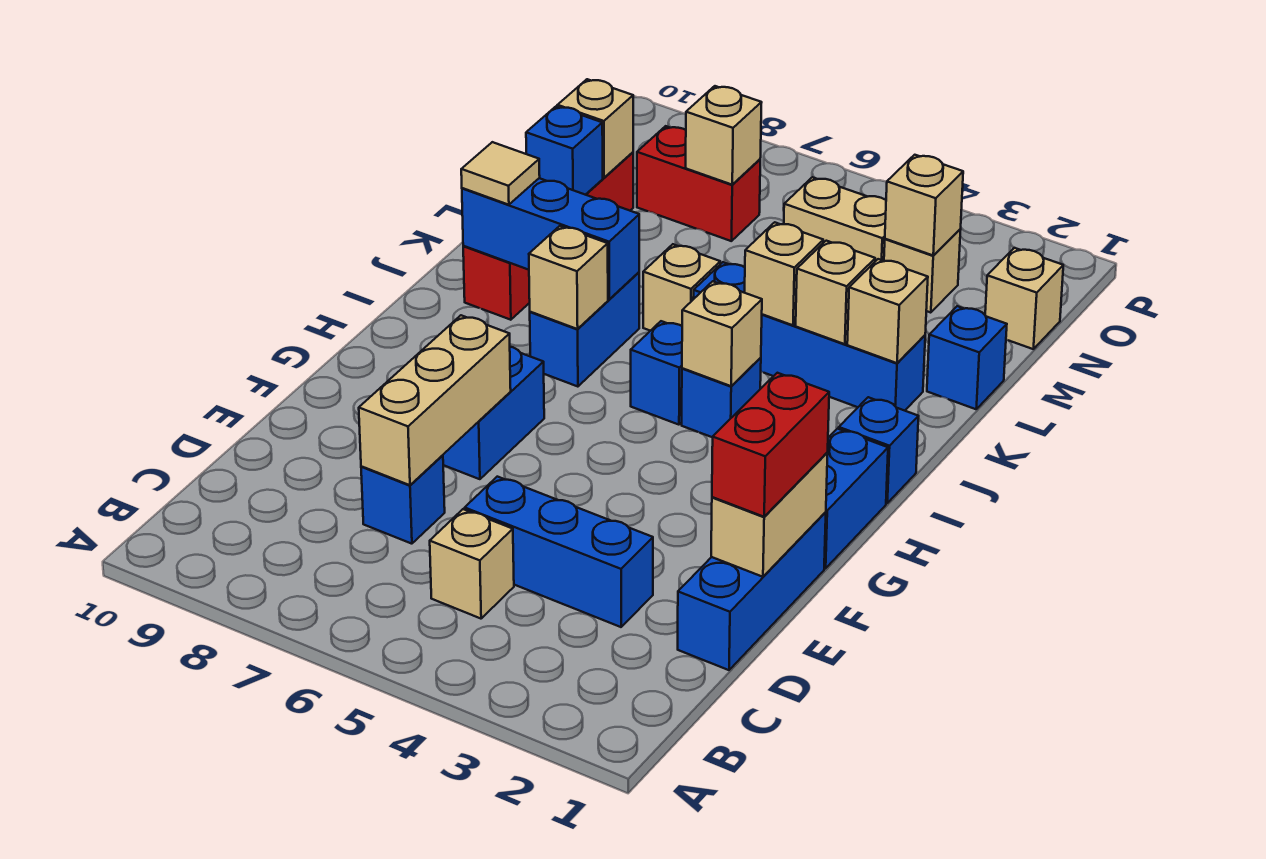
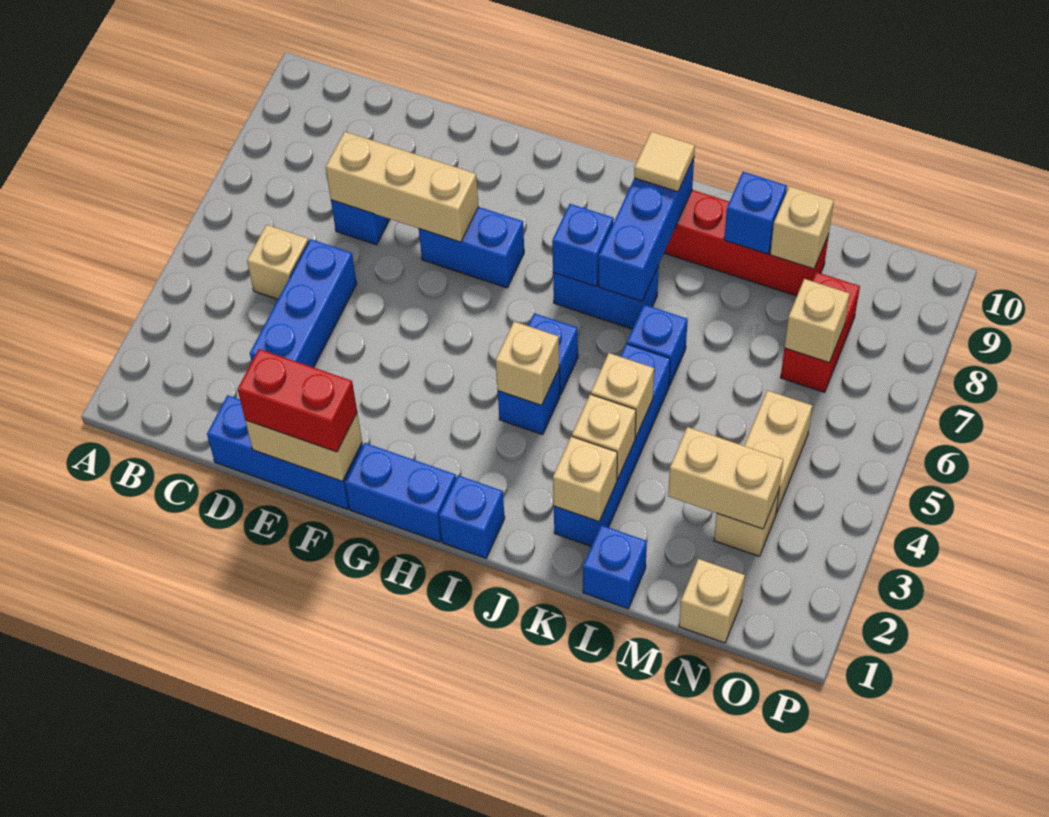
tan brick I7 level 2 -> blue brick I7 level 2
tan brick K6 level 1 -> blue brick K6 level 1
tan brick N3 level 2 -> tan brick M3:N3 level 2

